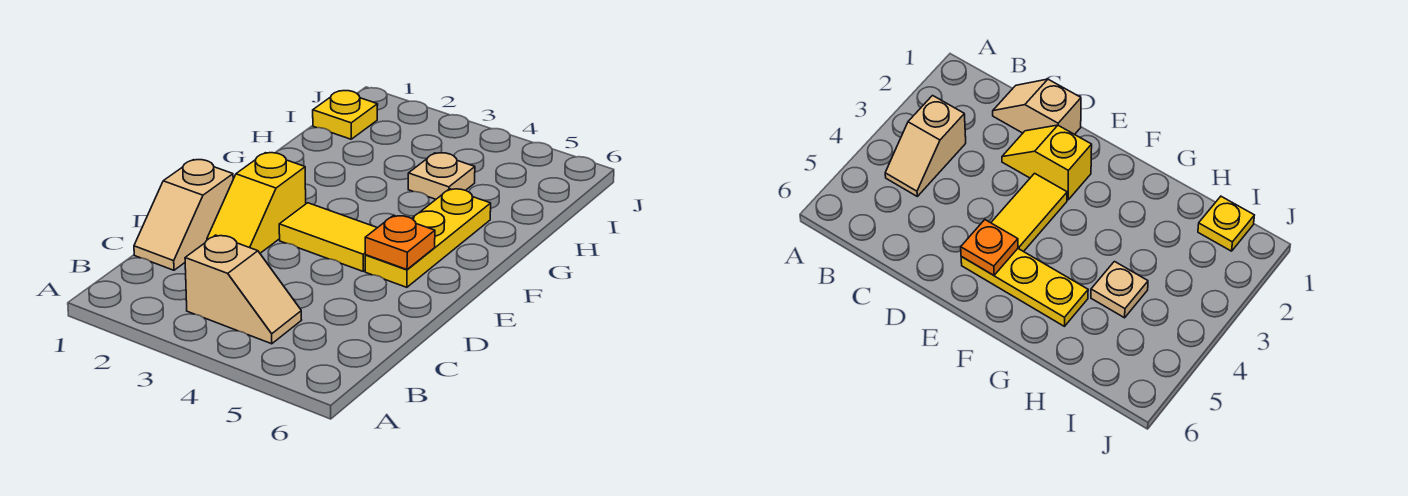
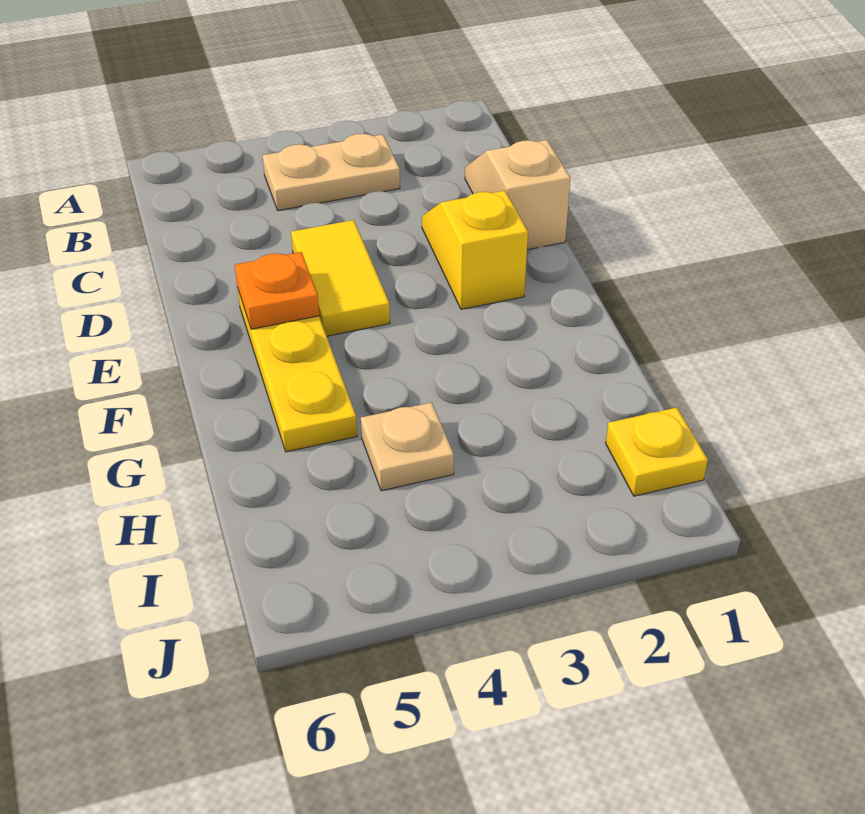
tan slope B3:B4 level 1 top 3 -> tan plate B3:B4 level 1
yellow tile E3:E4 level 1 -> yellow tile D4:E4 level 1

